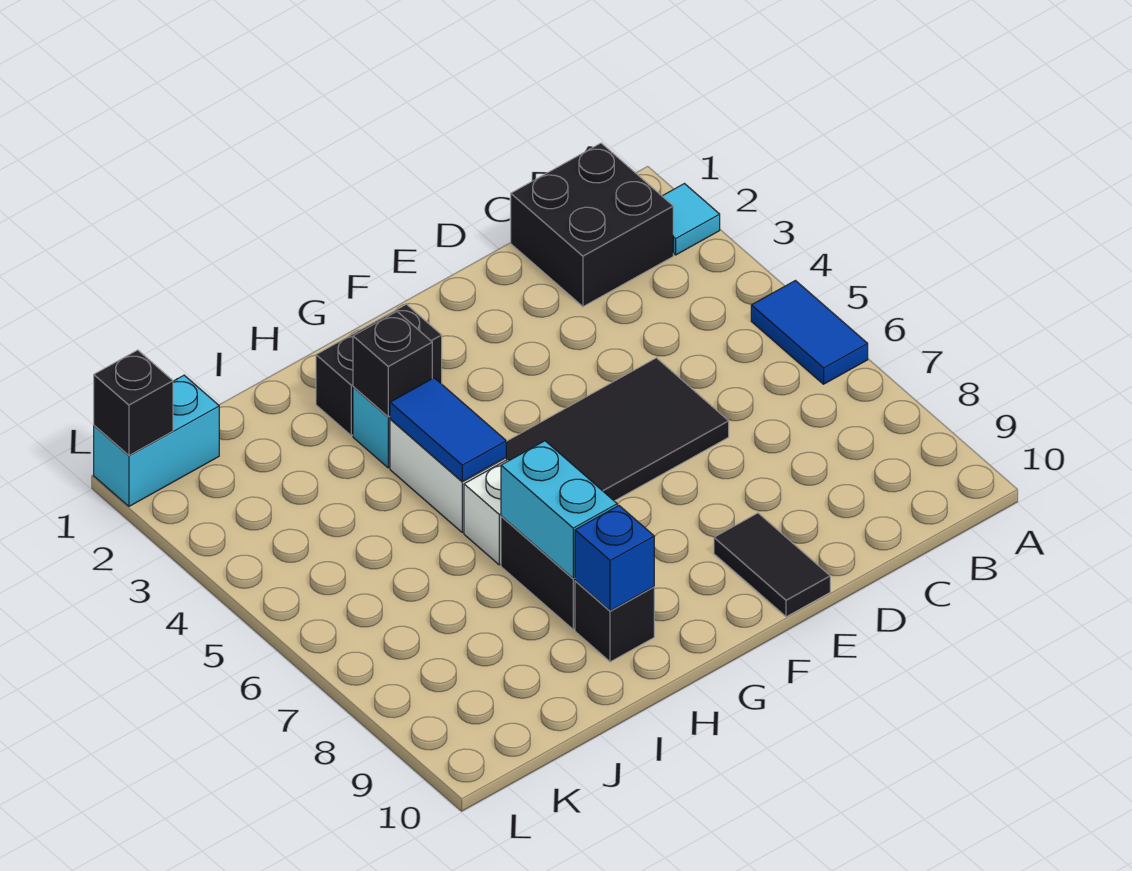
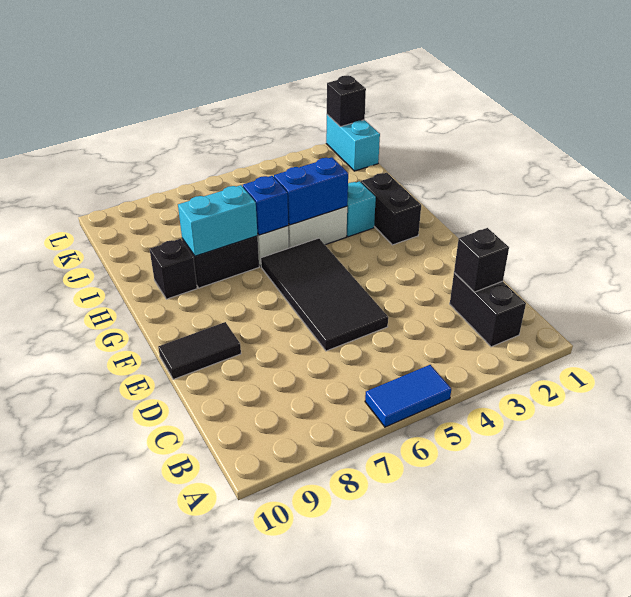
cyan tile A2 level 1 -> none
black brick B1:C2 level 1 -> black brick B2:C2 level 1
black brick H3 level 2 -> black brick C2 level 2
blue tile H4:H5 level 2 -> blue brick H4:H5 level 2
blue brick H9 level 2 -> blue brick H6 level 2

